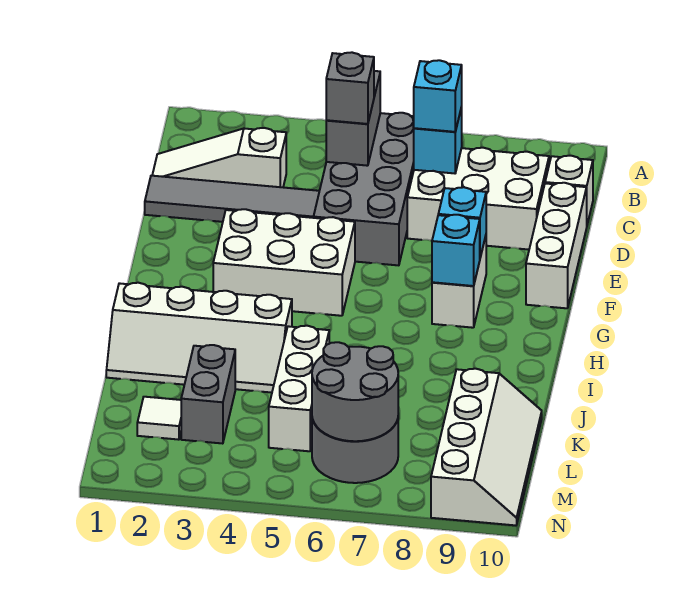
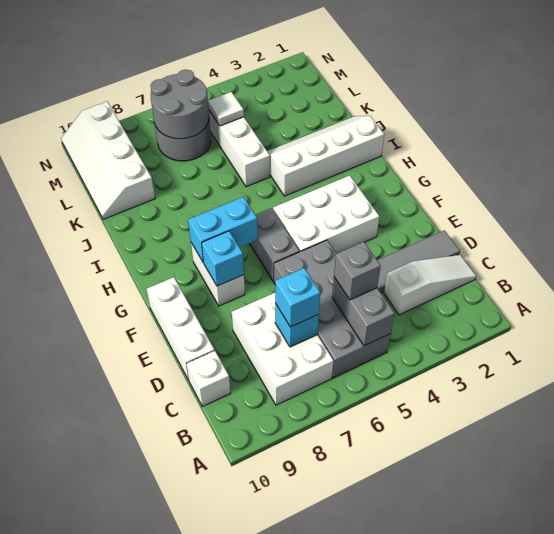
white brick C7:D9 level 1 -> white brick B7:D8 level 1
cyan brick G8 level 2 -> cyan brick G7:G8 level 2
grey brick K3:L3 level 1 -> grey brick F6:G6 level 1
white tile L2 level 1 -> white tile L5 level 2

